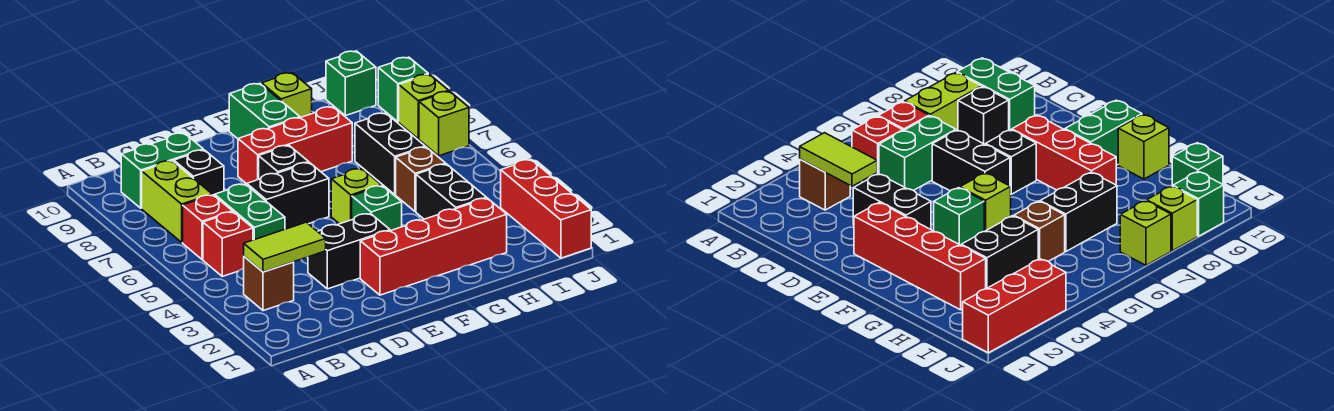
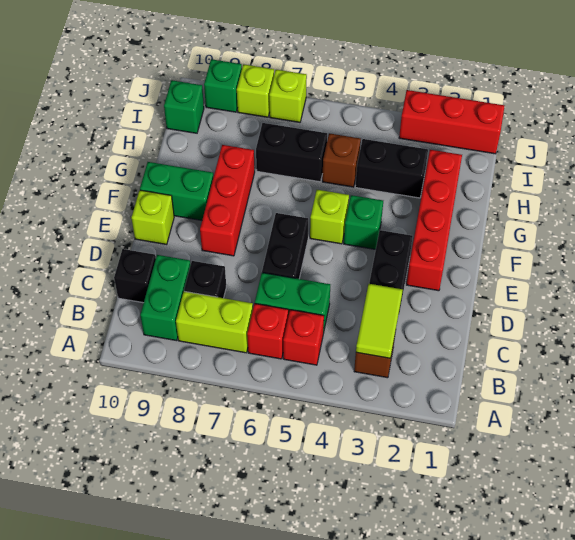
black brick E7 level 1 -> black brick C10 level 1
lime brick G10 level 1 -> lime brick E10 level 1

